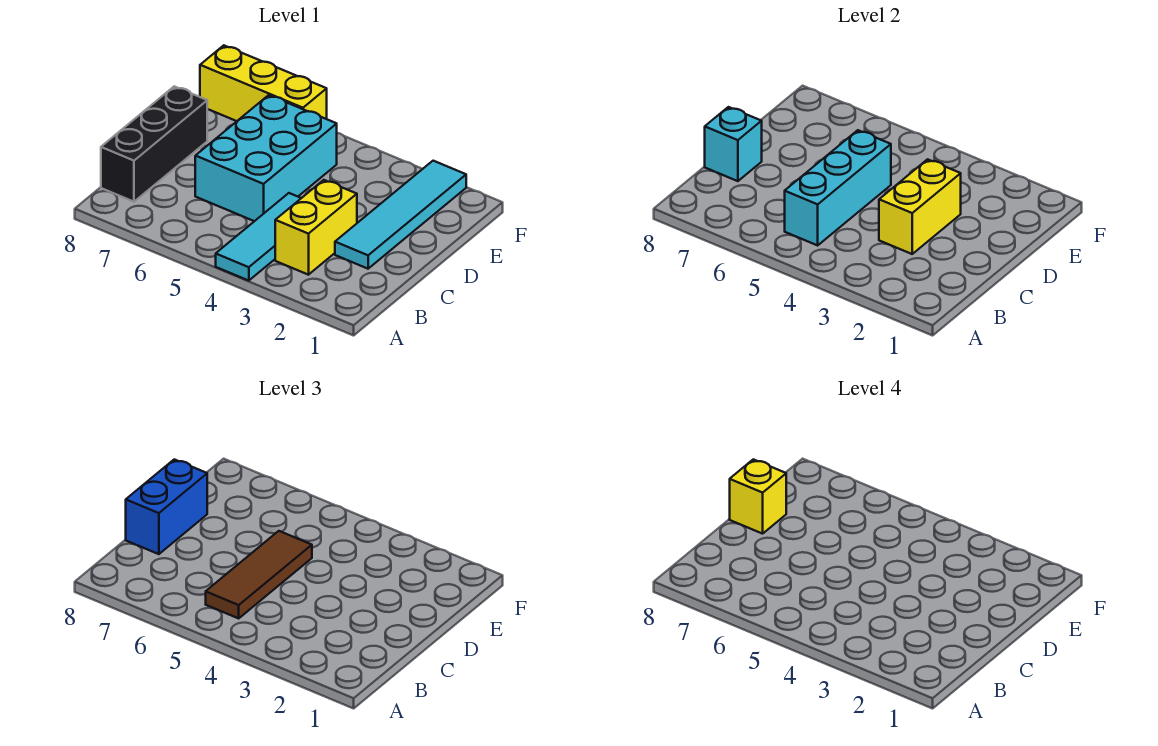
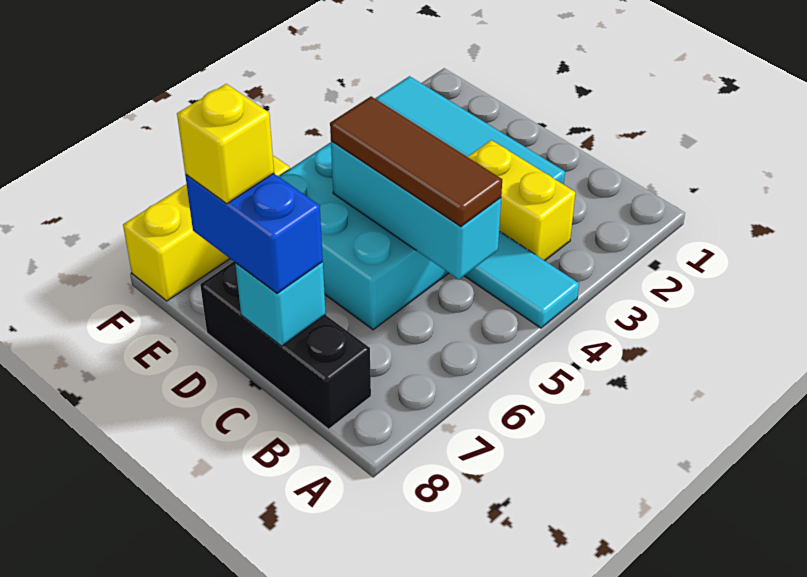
yellow brick C3:D3 level 2 -> none

